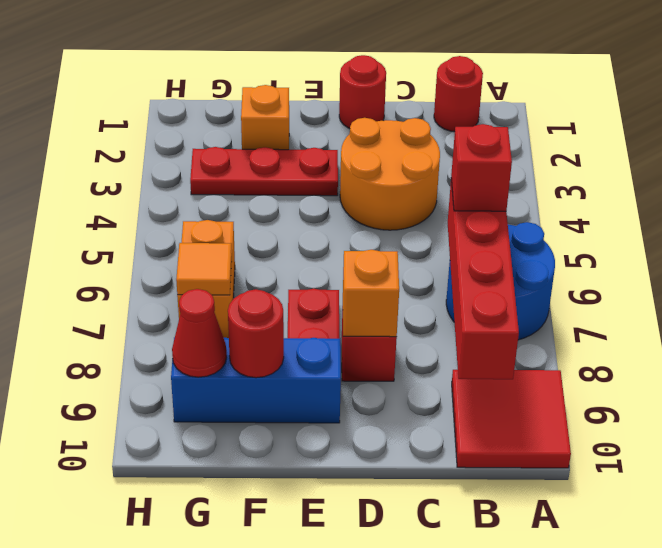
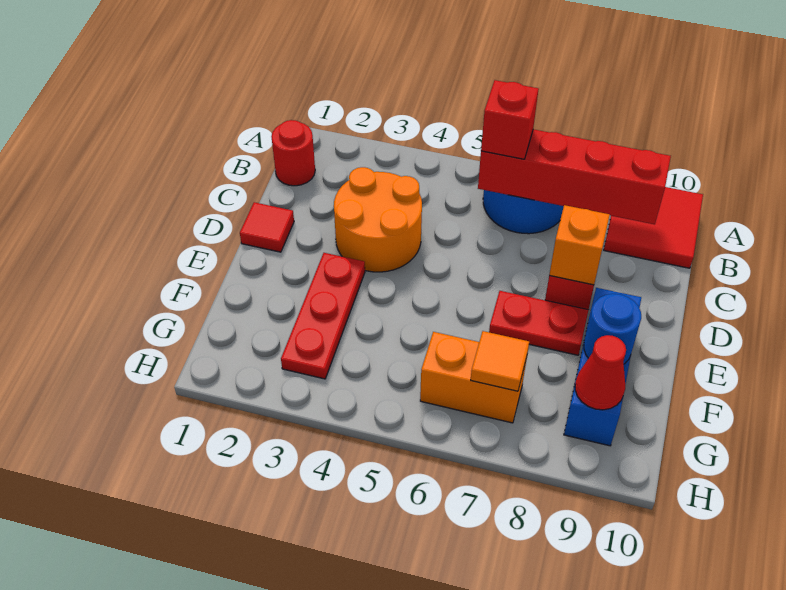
red round brick D1 level 1 -> red tile D1 level 1
orange brick F2 level 1 -> none
red round brick F9 level 2 -> blue round brick F9 level 2

